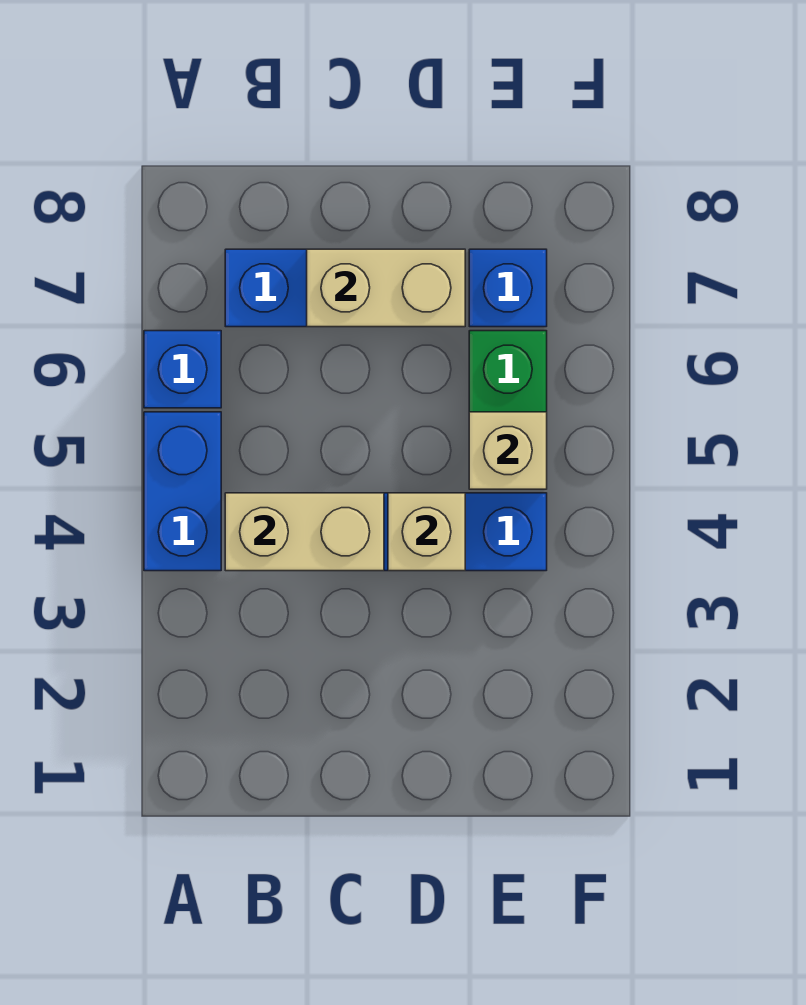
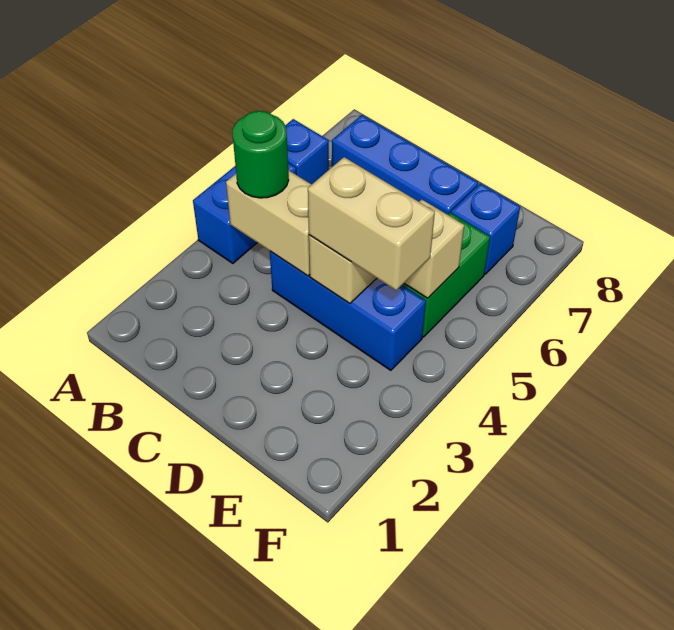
none -> green round brick B4 level 3
tan brick C7:D7 level 2 -> tan brick D4:E4 level 3

